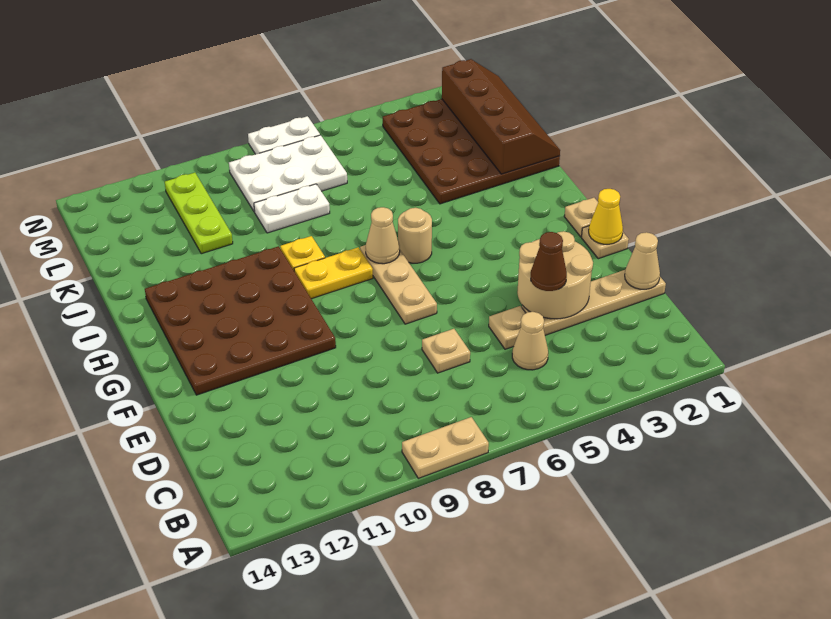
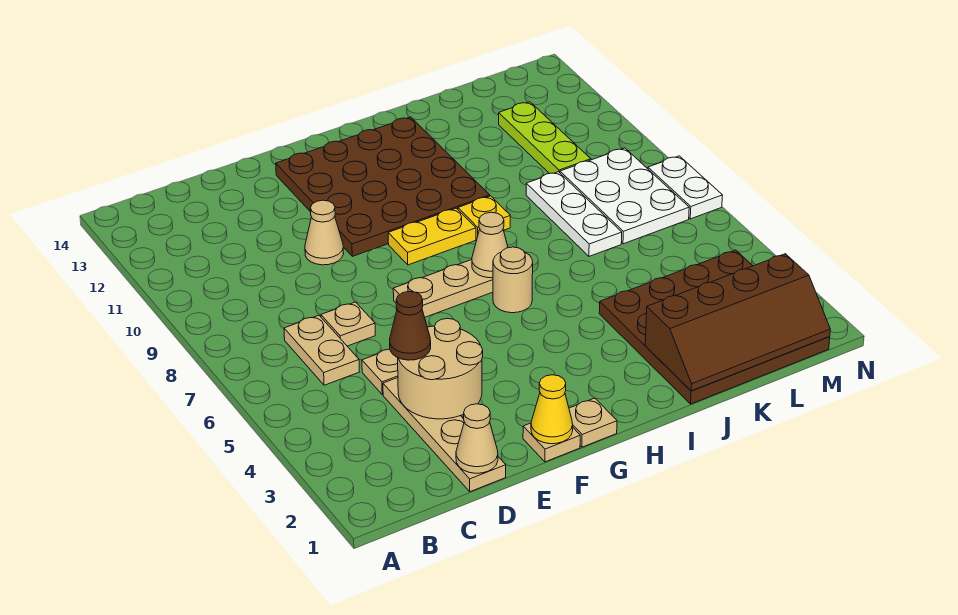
tan plate A8:A9 level 1 -> tan plate C6:C7 level 1
tan cone C5 level 1 -> tan cone E10 level 1
yellow plate H8:H9 level 1 -> yellow plate G9:H9 level 1
white plate K8:K9 level 1 -> white plate K7:K9 level 1
lime plate K11:M11 level 1 -> lime plate L10:L12 level 1

